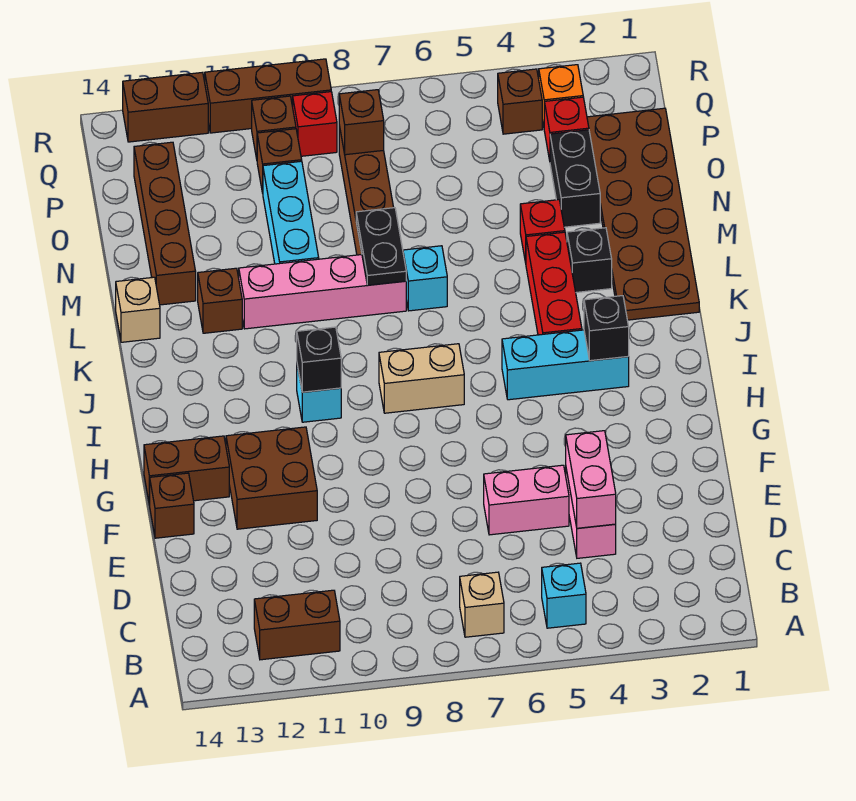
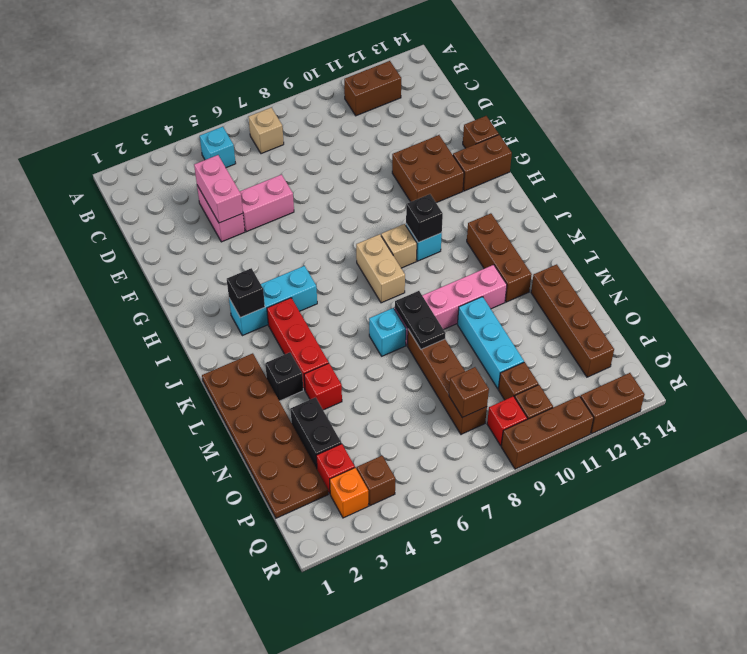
tan brick I7:I8 level 1 -> tan brick I8:J8 level 1
brown brick L12 level 1 -> brown brick J12:L12 level 1
tan brick L14 level 1 -> tan brick I9 level 1

